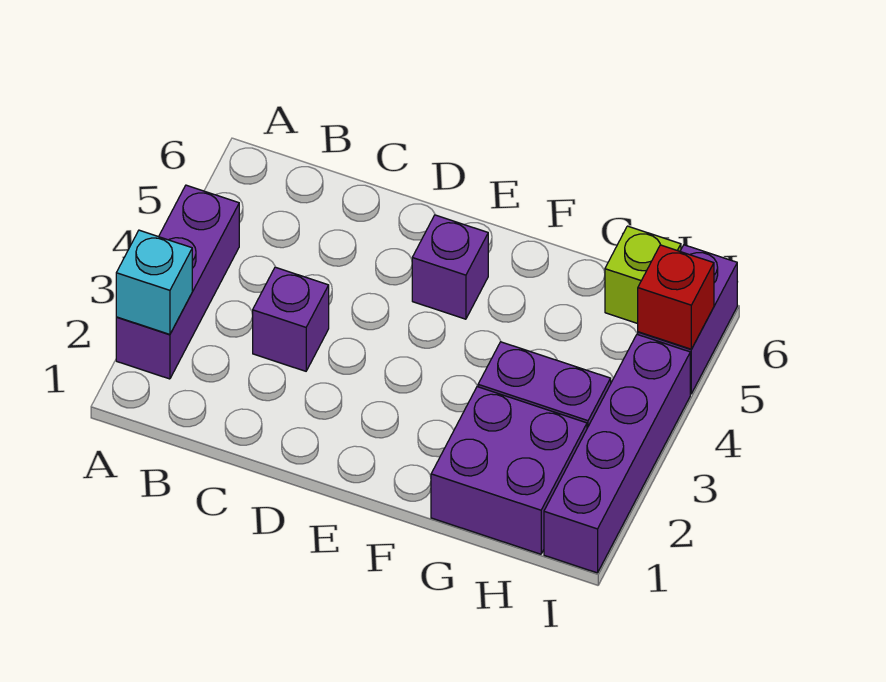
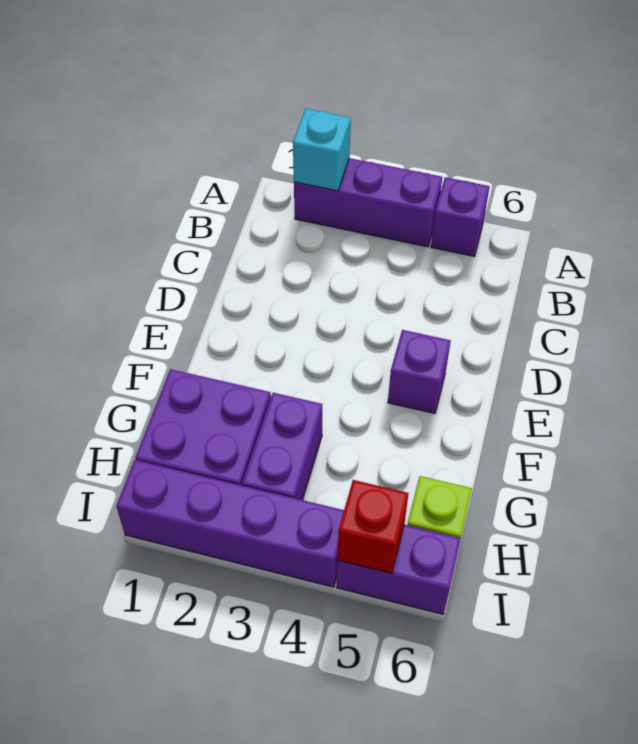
purple brick C3 level 1 -> purple brick A5 level 1

